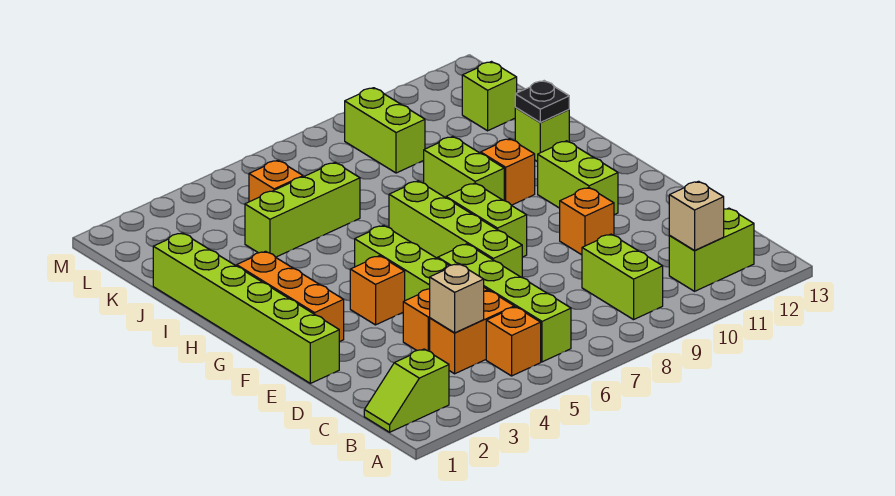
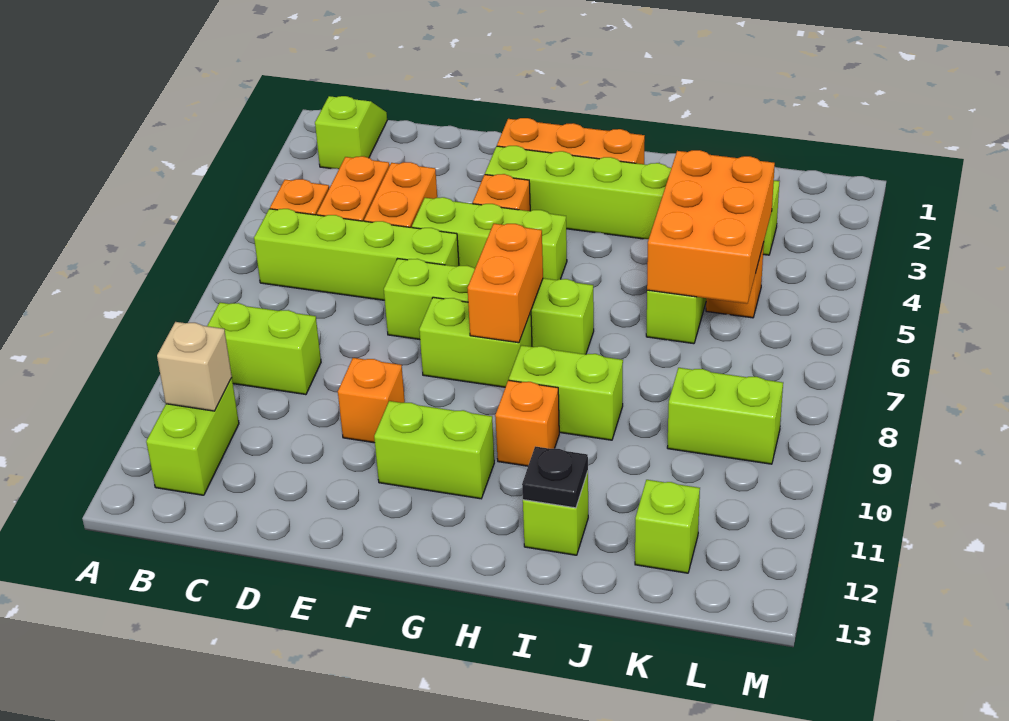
tan brick C4 level 2 -> none
lime brick E1:J1 level 1 -> lime brick F3:K3 level 1
none -> orange brick G7:G8 level 2
none -> orange brick J4:K6 level 2

